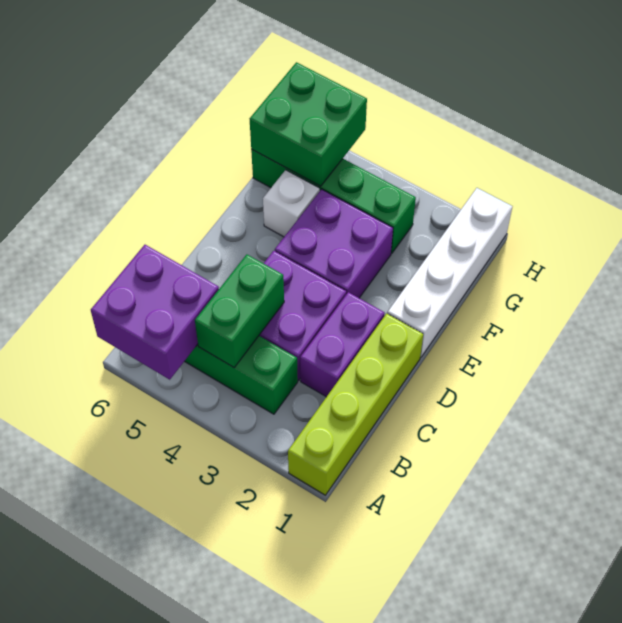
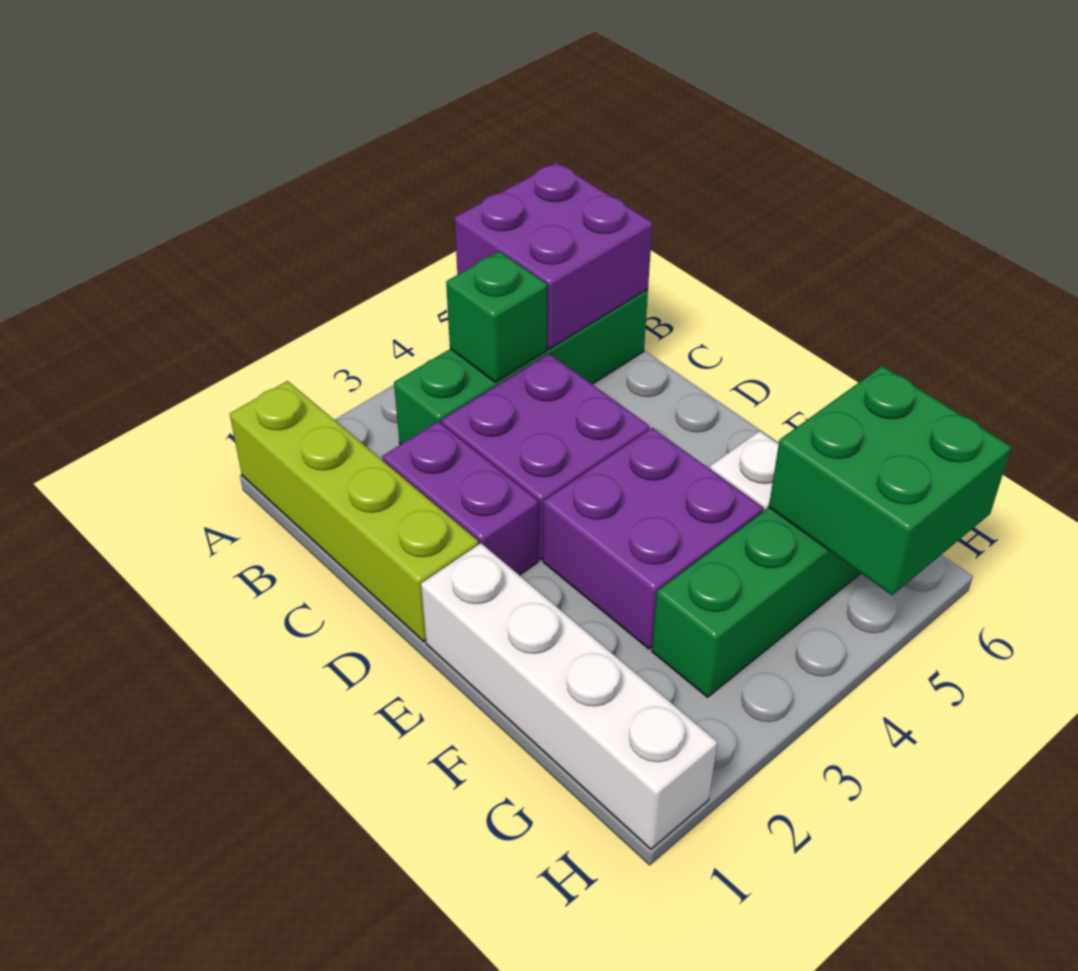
green brick B4:C4 level 2 -> green brick B4 level 2

